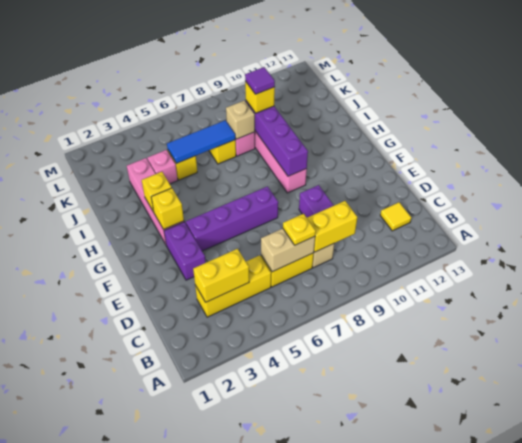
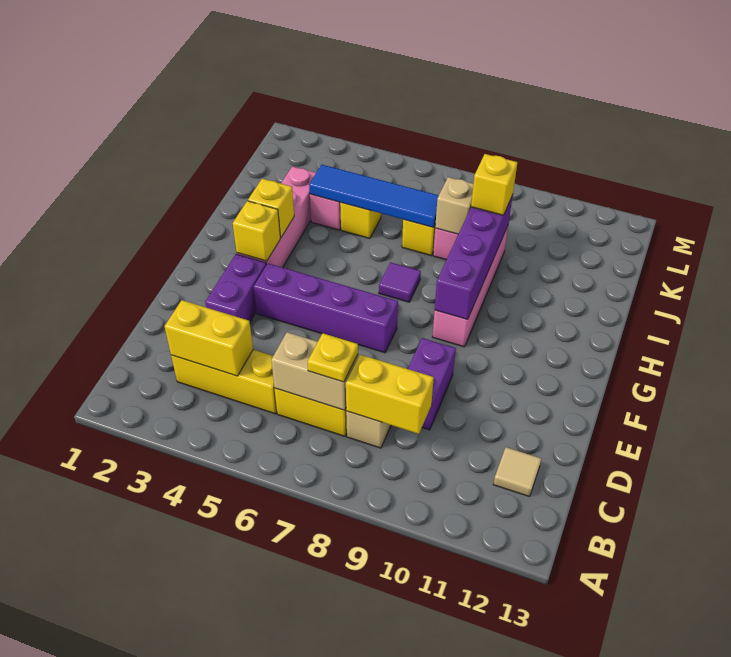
yellow tile C12 level 1 -> tan tile C12 level 1
blue tile J5:J7 level 2 -> blue tile J4:J7 level 2
purple tile J9 level 4 -> purple tile H7 level 1

